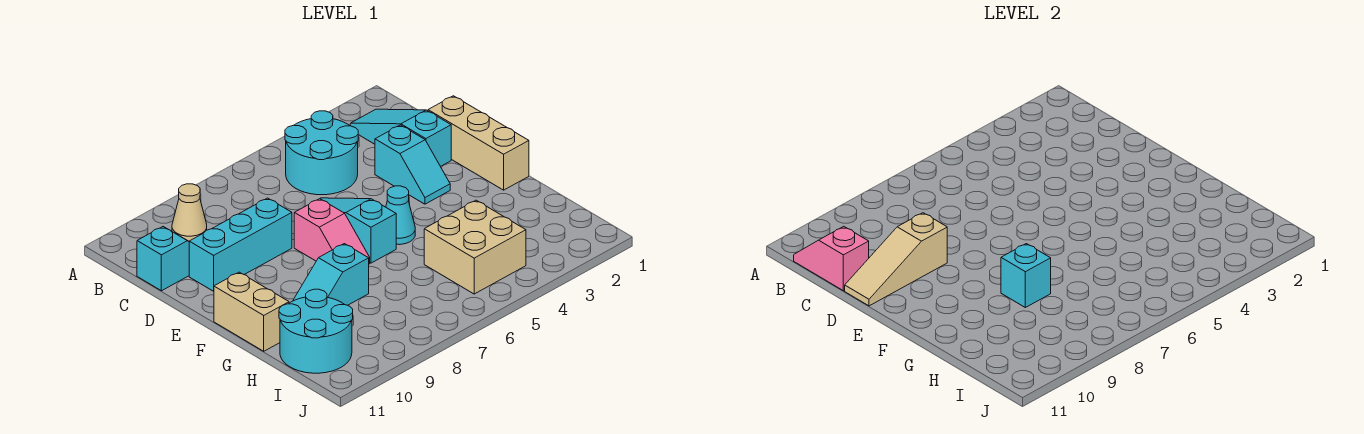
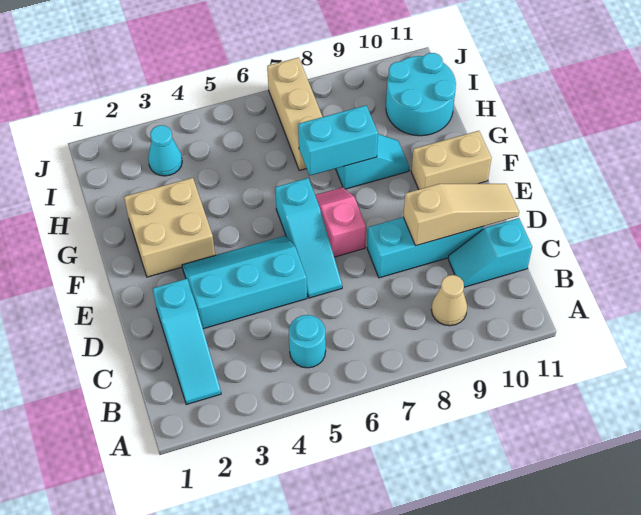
cyan round brick B4:C5 level 1 -> cyan round brick B5 level 1
pink slope B11:C11 level 2 top C -> none
tan brick D1:F1 level 1 -> tan brick H7:J7 level 1
cyan slope D3:E3 level 1 top D -> cyan slope D3:E5 level 1 top D
cyan cone F5 level 1 -> cyan cone I3 level 1
tan brick F11:G11 level 1 -> tan brick F10:F11 level 1
cyan brick G8 level 2 -> cyan brick G7:G8 level 2
tan brick H4:I5 level 1 -> tan brick F2:G3 level 1

